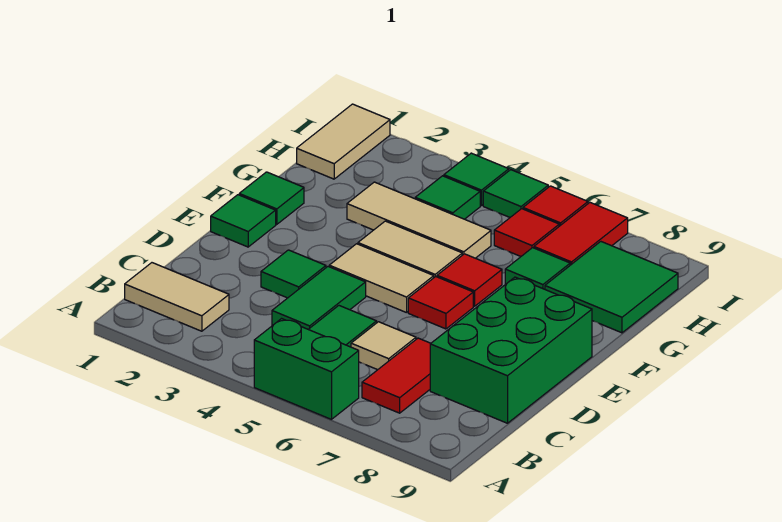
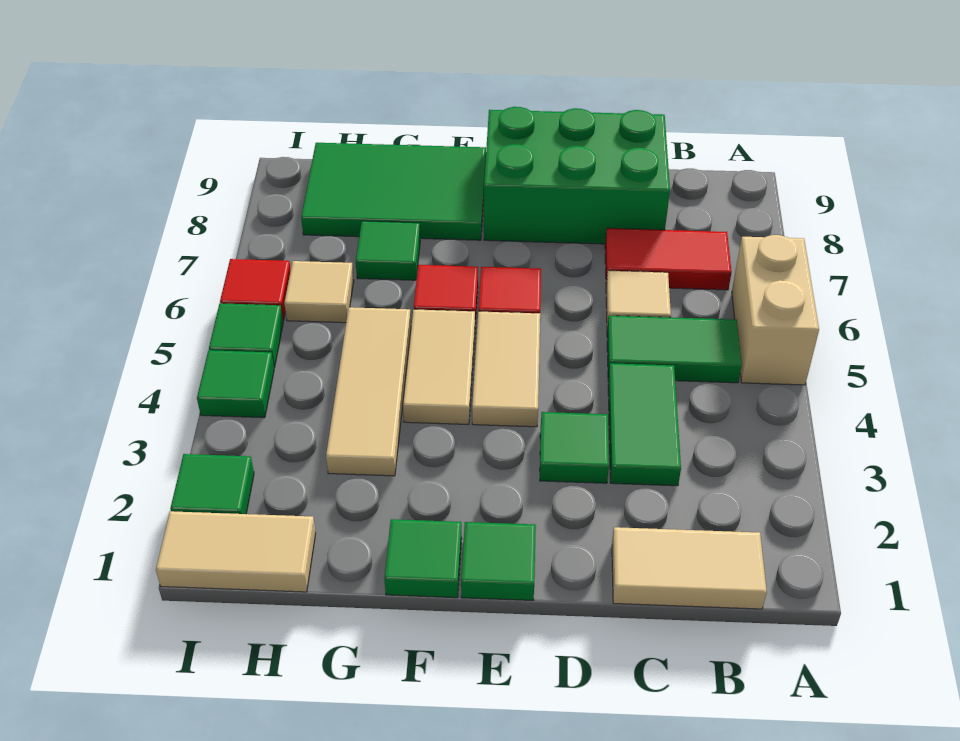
green brick A5:A6 level 1 -> tan brick A5:A6 level 1
tan tile B1:B2 level 1 -> tan tile B1:C1 level 1
green tile C4:D4 level 1 -> green tile C3:C4 level 1
green tile G8:H9 level 1 -> green tile F8:H9 level 1
green tile H4 level 1 -> green tile I2 level 1
red tile H6 level 1 -> tan tile H6 level 1
red tile H7:I7 level 1 -> none

